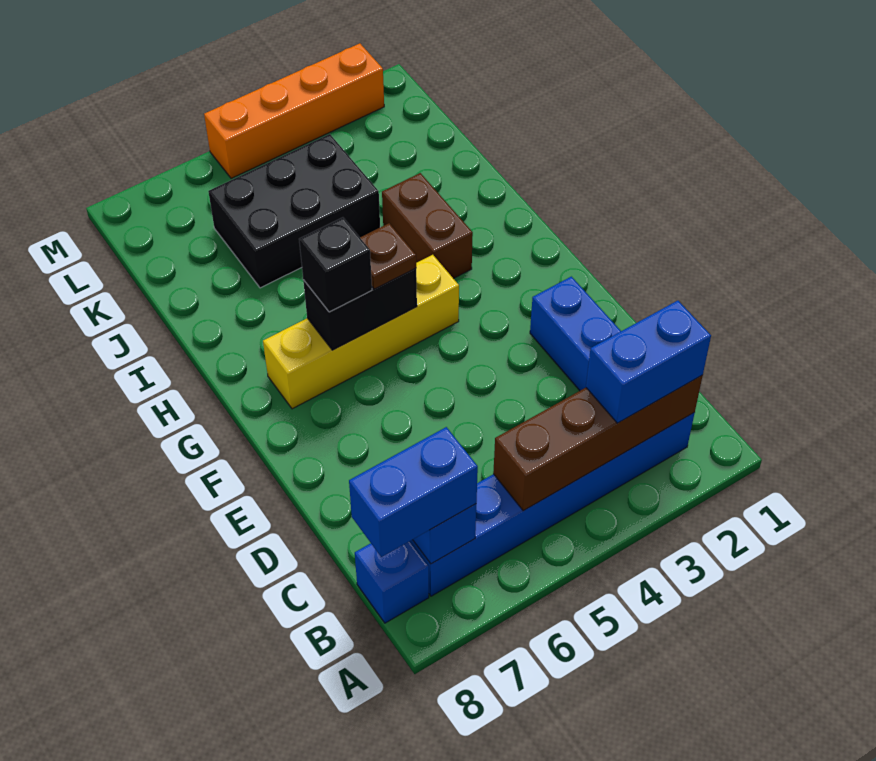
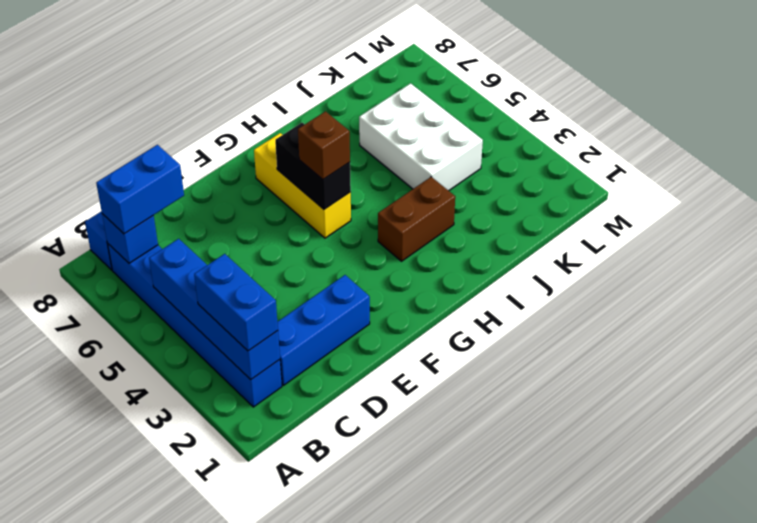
brown brick B2:B5 level 2 -> blue brick B2:B5 level 2
blue brick B7:B8 level 3 -> blue brick B7:C7 level 3
yellow brick G4:G7 level 1 -> yellow brick G5:G7 level 1
brown plate G5 level 3 -> brown brick G5 level 3
black brick G6 level 3 -> none
black brick J4:K6 level 1 -> white brick J4:K6 level 1
orange brick M2:M5 level 1 -> none

